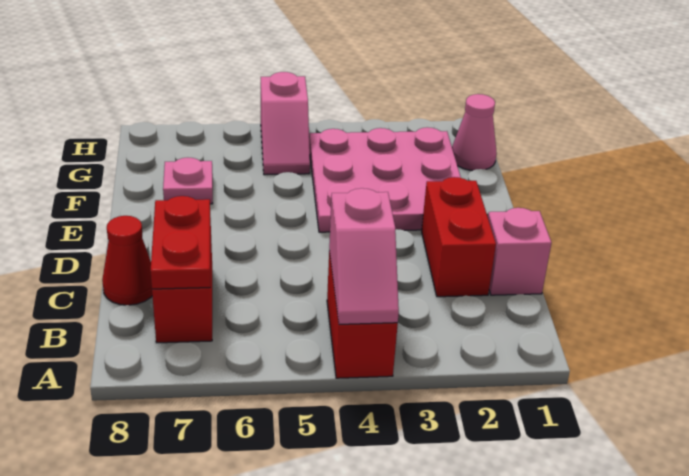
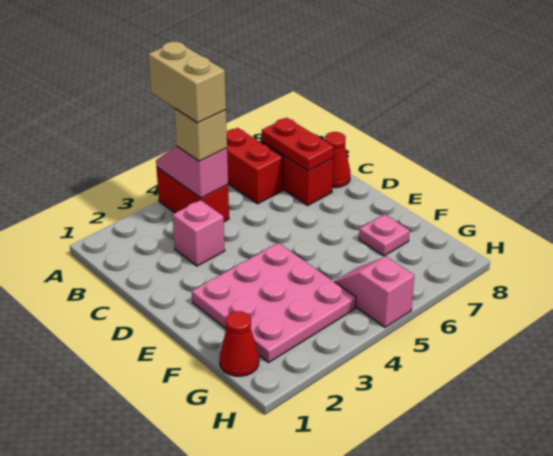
none -> tan brick A4:B4 level 4
none -> tan brick B4 level 3
pink brick C1 level 1 -> pink brick C3 level 1
red brick C2:D2 level 1 -> red brick A6:B6 level 1
pink cone G1 level 1 -> red cone G1 level 1

